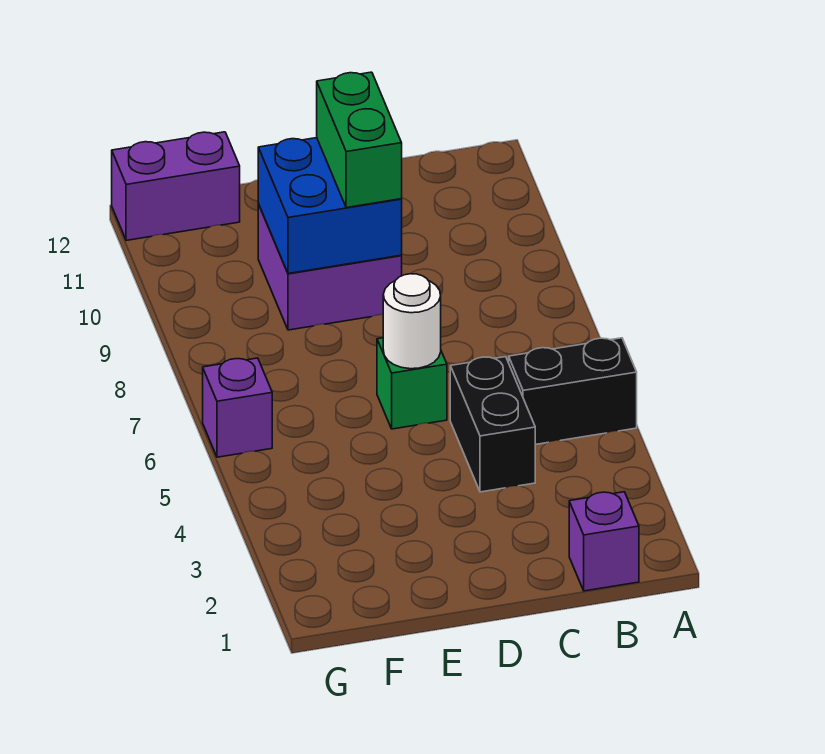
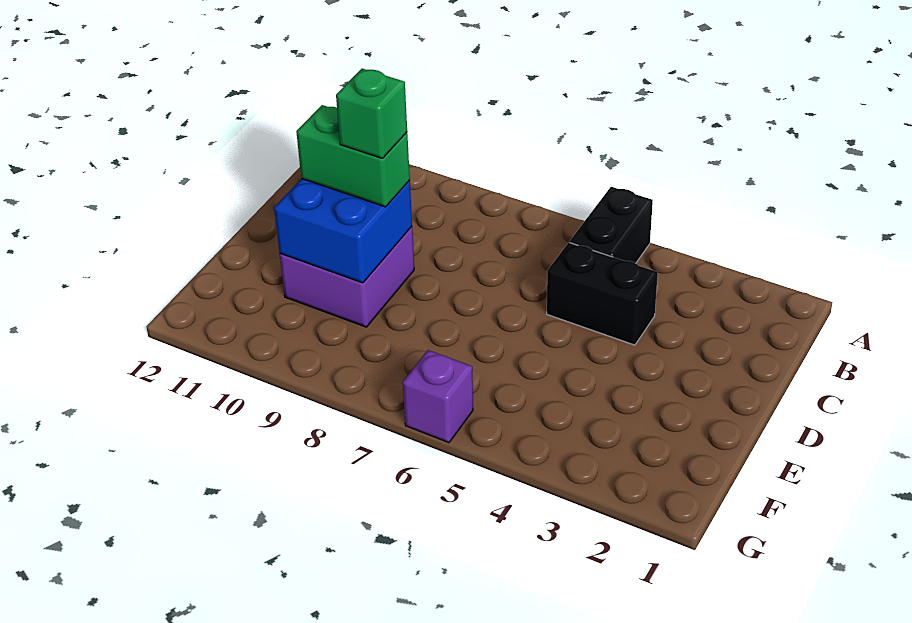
purple brick B1 level 1 -> none
green brick D6 level 1 -> green brick D9 level 4
white round brick D6 level 2 -> none
purple brick F12:G12 level 1 -> none

